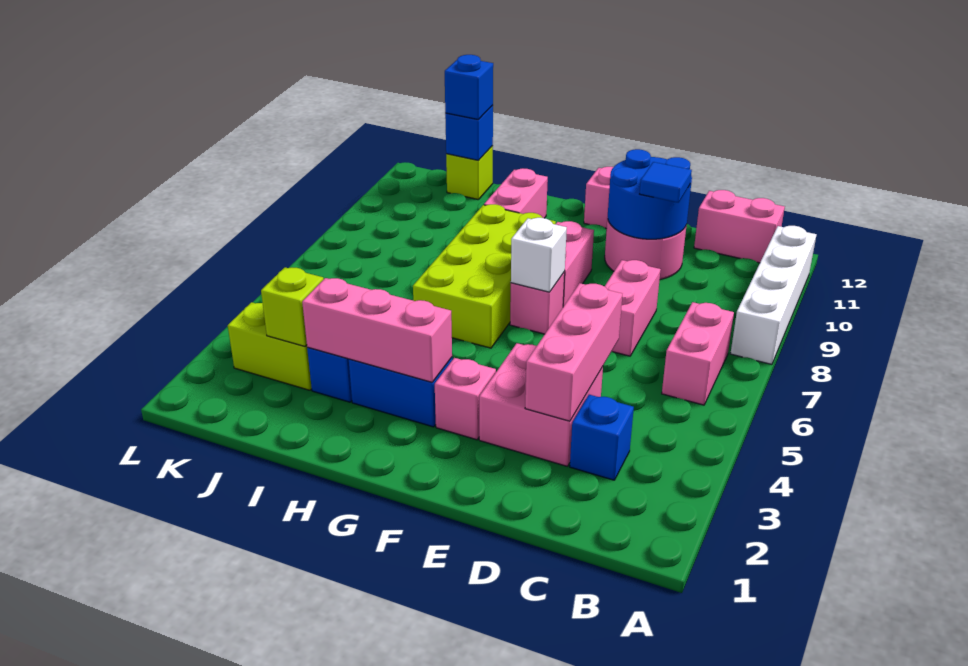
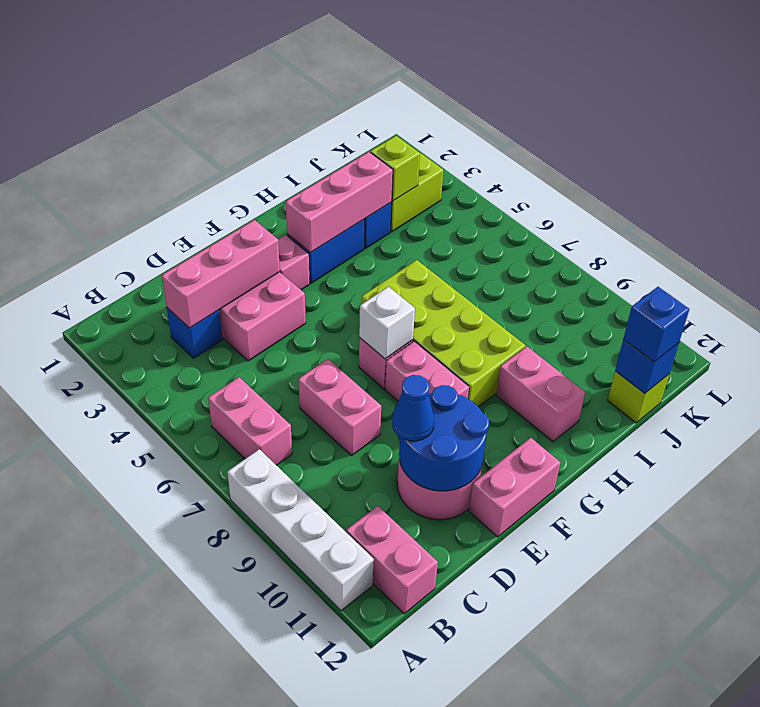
pink brick B12:C12 level 1 -> pink brick B11:B12 level 1
pink brick D3:D5 level 2 -> pink brick C3:E3 level 2
blue tile D10 level 3 -> blue cone D10 level 3

